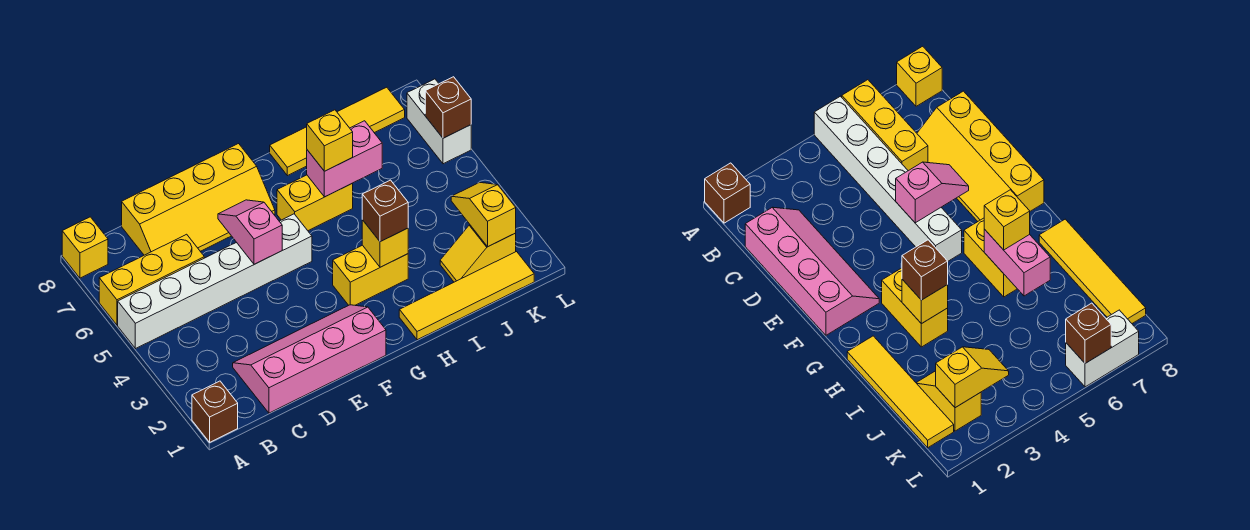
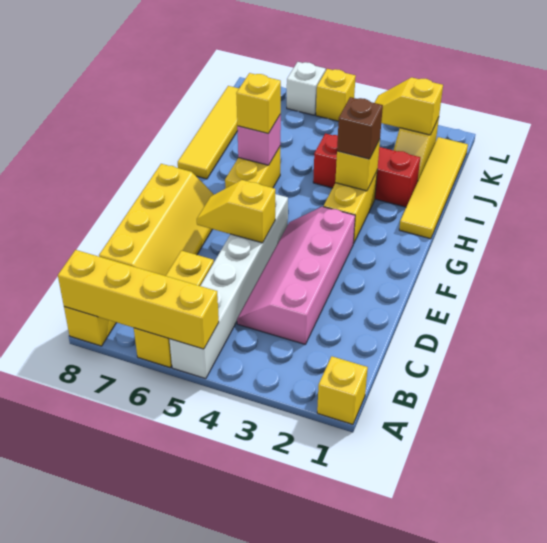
brown brick A1 level 1 -> yellow brick A1 level 1
none -> yellow brick A5:A8 level 2
pink slope C1:F2 level 1 top 1 -> pink slope C3:F4 level 1 top 3
pink slope E5:E6 level 2 top 5 -> yellow slope E5:E6 level 2 top 5
pink brick H6:I6 level 2 -> pink brick H6 level 2
none -> red brick I2:I4 level 1
none -> yellow brick L5 level 1
white brick L6:L7 level 1 -> white brick L6 level 1
brown brick L6 level 2 -> none

